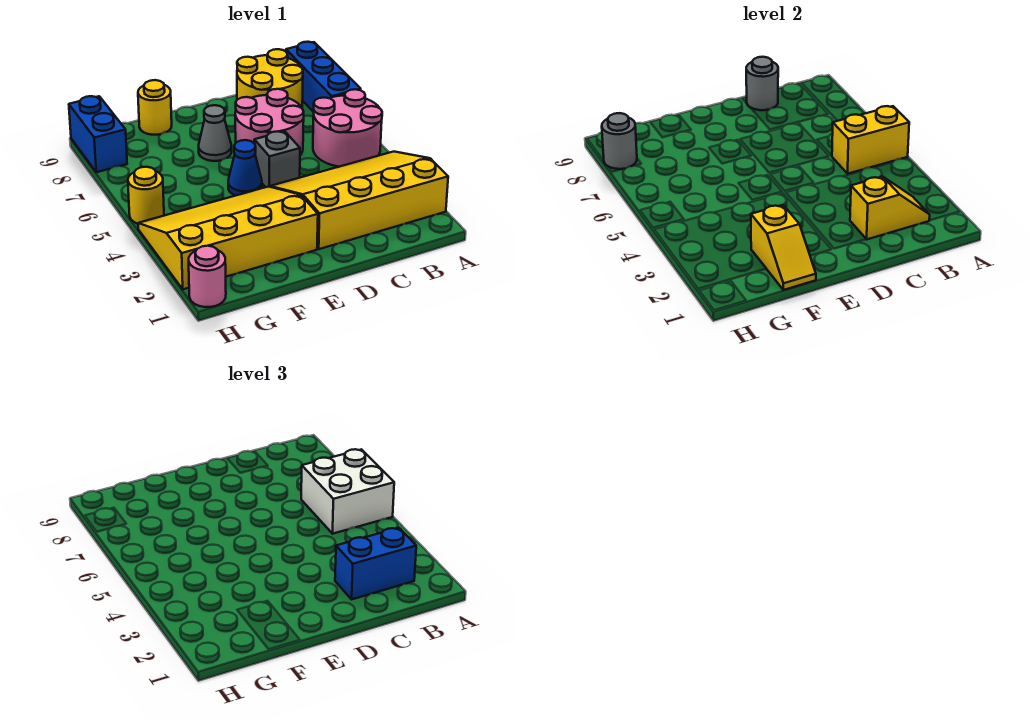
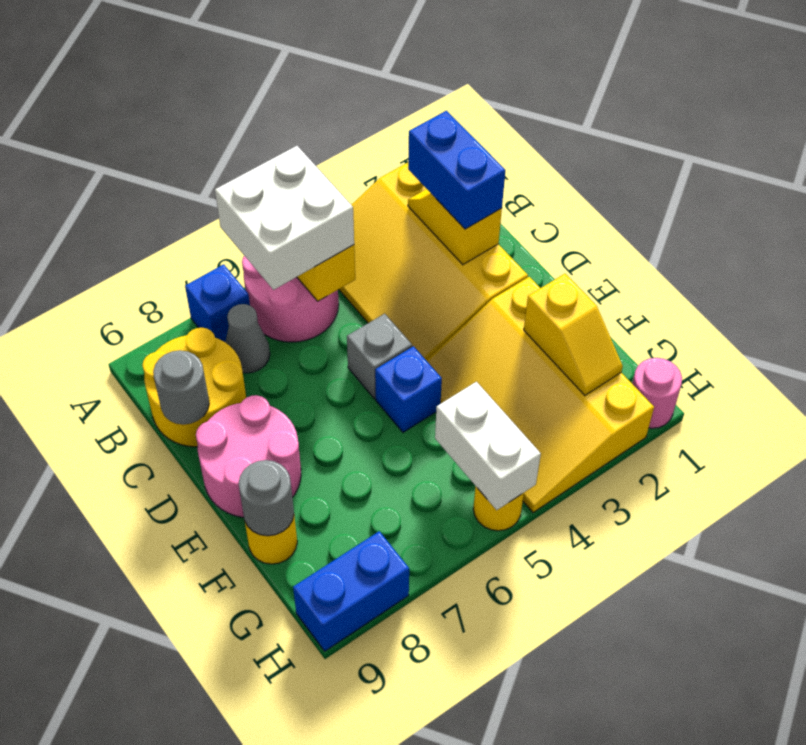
blue brick A7:A9 level 1 -> blue brick A7 level 1
pink round brick C6:D7 level 1 -> pink round brick D8:E9 level 1
blue cone E5 level 1 -> blue brick E5 level 1
grey cone E7 level 1 -> grey cone B7 level 1
yellow slope F1:F2 level 2 top 2 -> yellow slope F2:G2 level 2 top F
none -> white brick G5:H5 level 2
grey round brick H8 level 2 -> grey round brick F9 level 2

